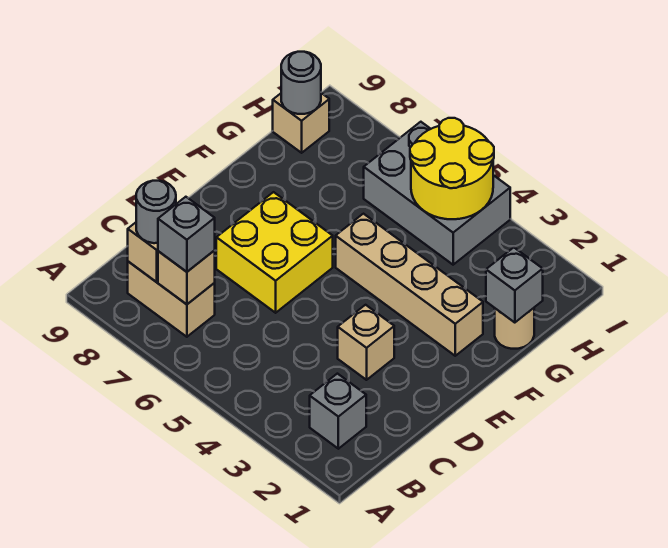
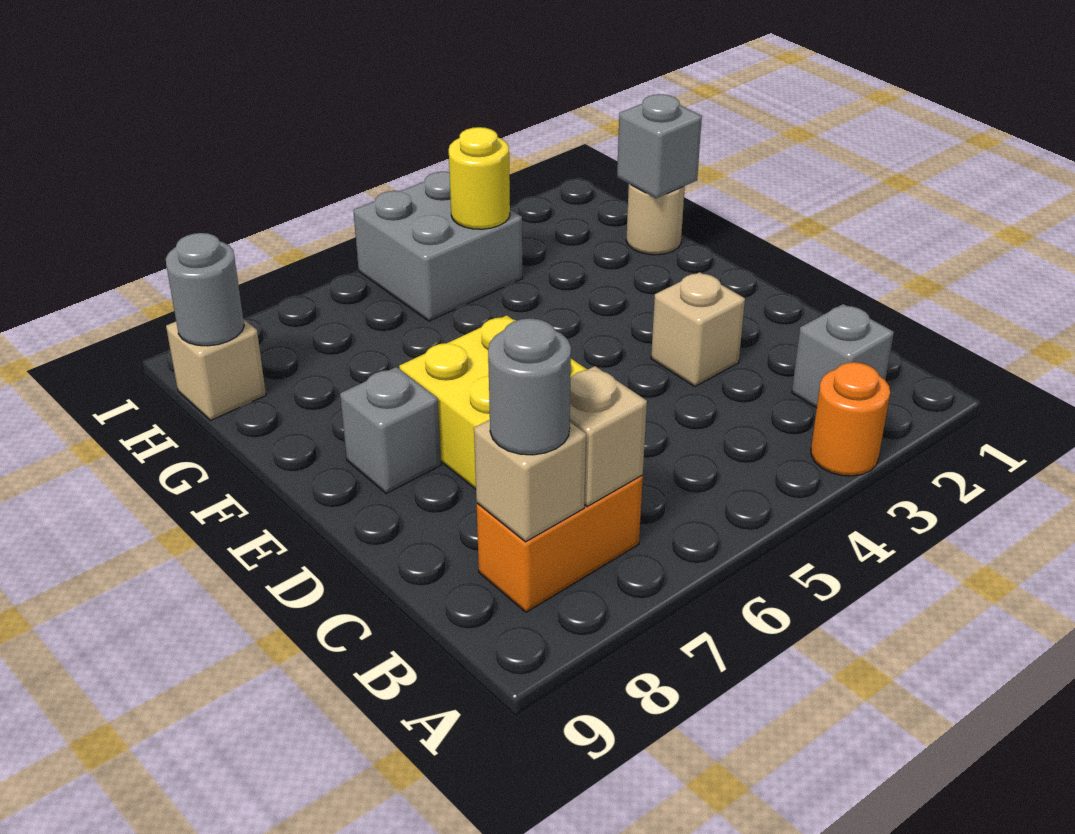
none -> orange round brick A3 level 1
tan brick B7:B8 level 1 -> orange brick B7:B8 level 1
grey brick B7 level 3 -> grey brick E8 level 1
tan brick F2:F5 level 1 -> none
grey brick H4:I6 level 1 -> grey brick H4:I5 level 1
yellow round brick H4:I5 level 2 -> yellow round brick H4 level 2

